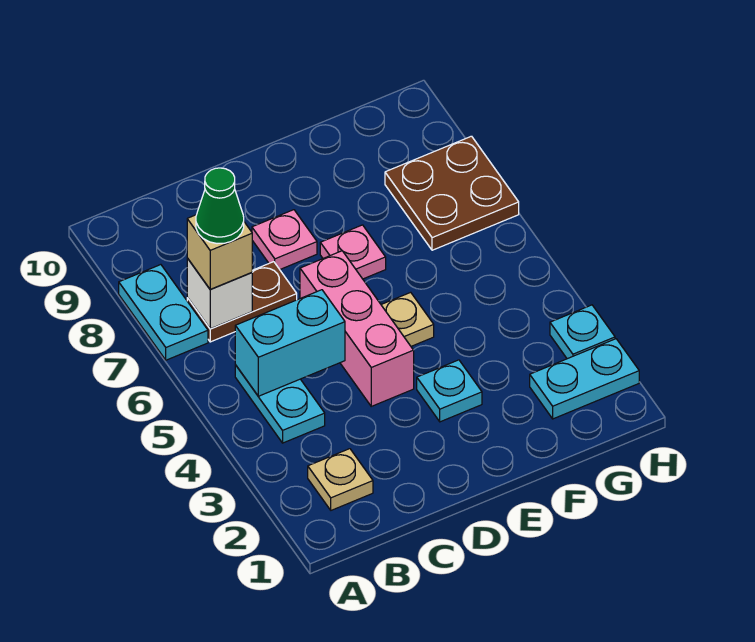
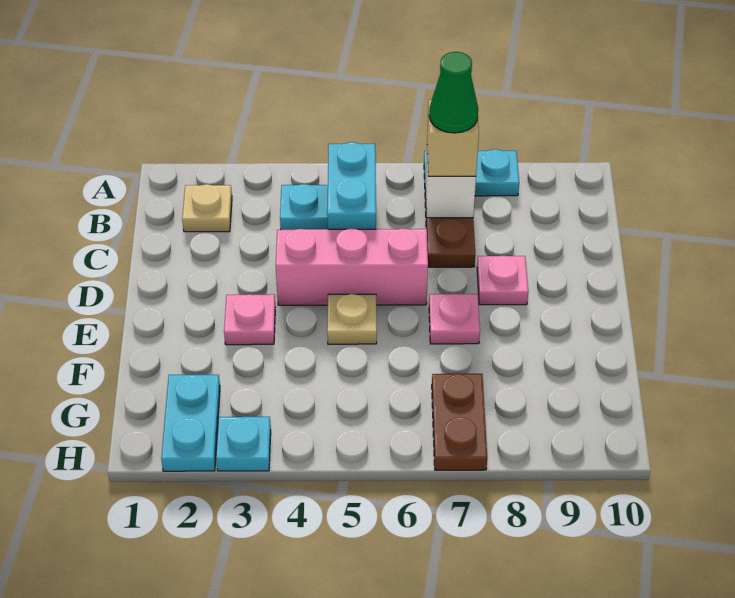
cyan plate E3 level 1 -> pink plate E3 level 1
brown plate G7:H8 level 1 -> brown plate G7:H7 level 1

